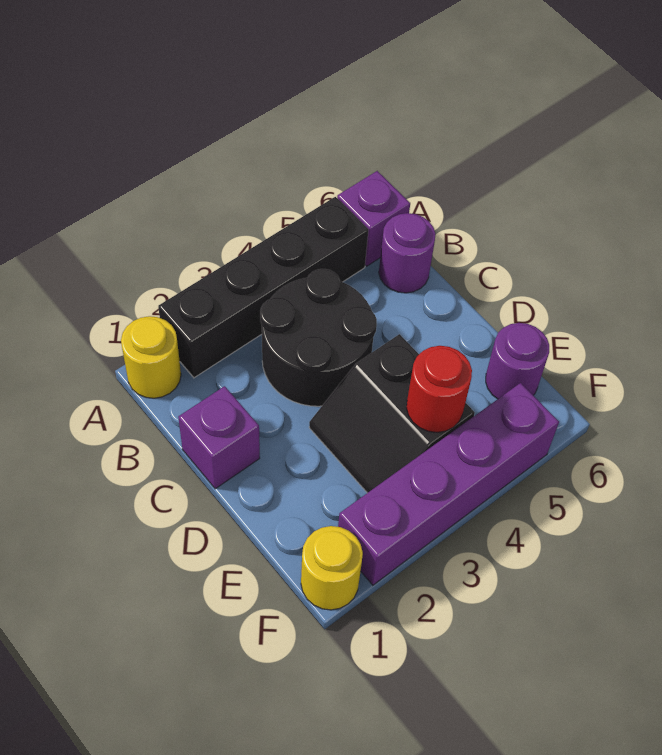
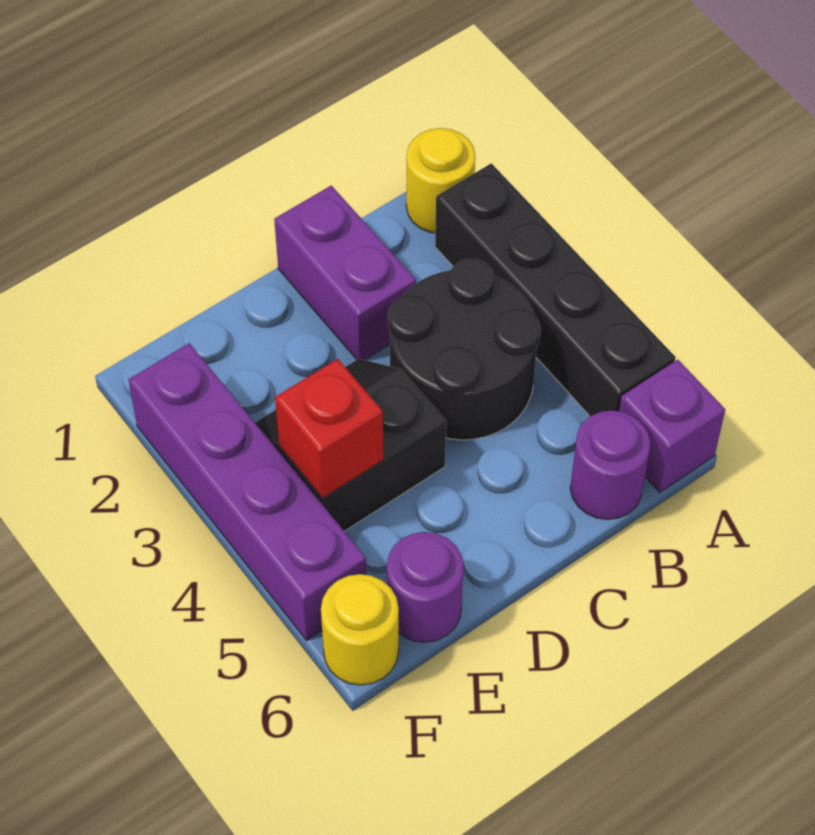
purple brick C1 level 1 -> purple brick C1:C2 level 1
red round brick E4 level 2 -> red brick E4 level 2
yellow round brick F1 level 1 -> yellow round brick F6 level 1

